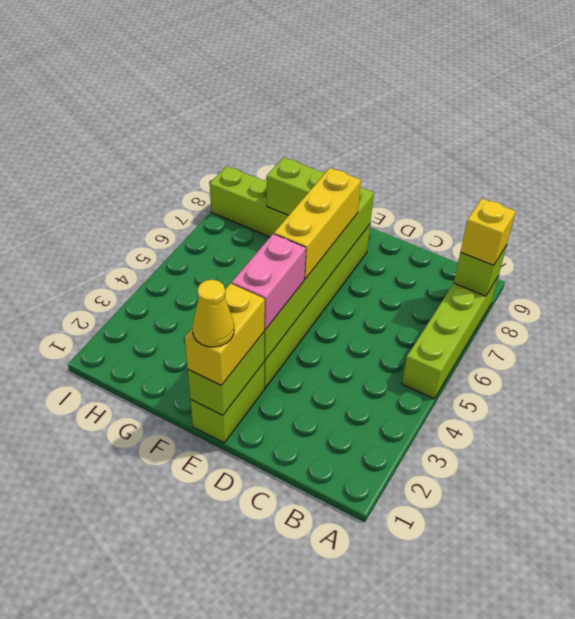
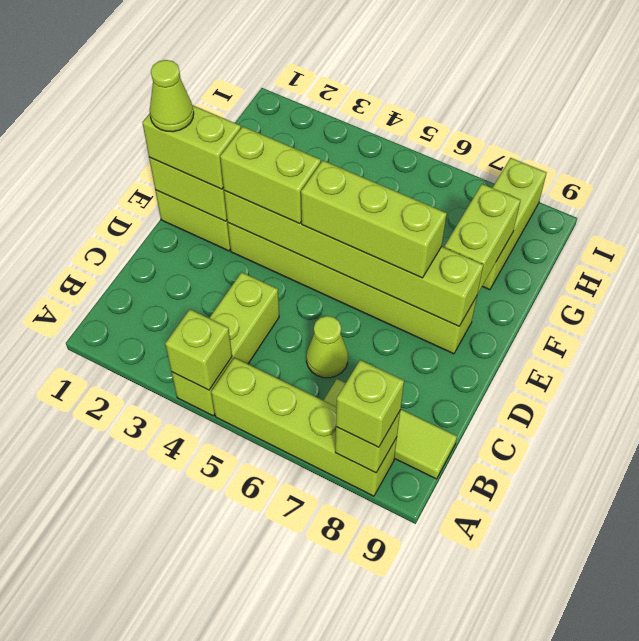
none -> lime brick A4:C4 level 1
none -> lime brick A4 level 2
yellow brick A8 level 3 -> lime brick A8 level 3
none -> lime tile B7:B9 level 1
none -> lime cone C6 level 1
yellow brick E1:E2 level 3 -> lime brick E1:E2 level 3
yellow cone E1 level 4 -> lime cone E1 level 4
pink brick E3:E4 level 3 -> lime brick E3:E4 level 3
yellow brick E5:E7 level 3 -> lime brick E5:E7 level 3

